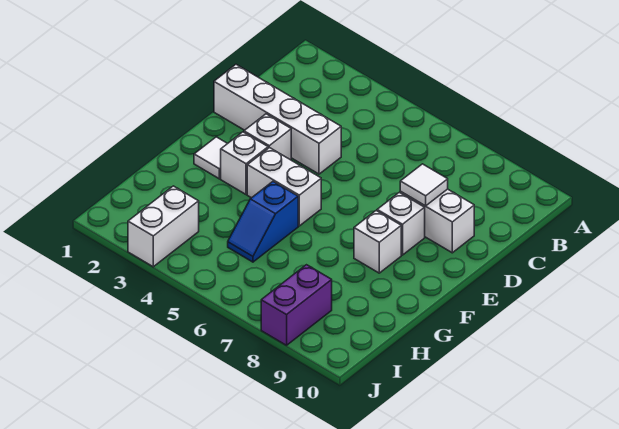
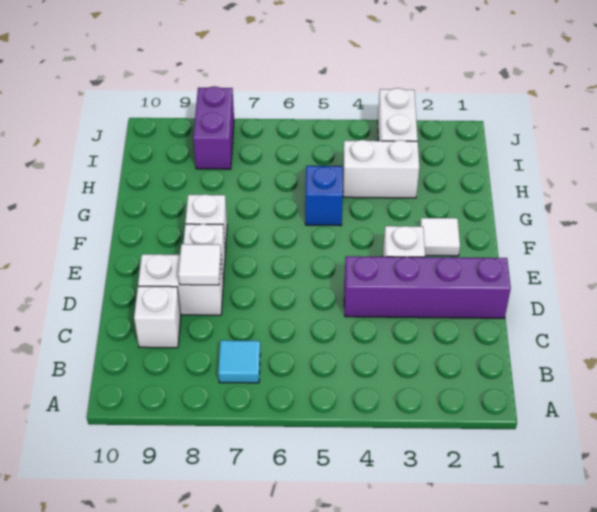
none -> cyan tile B7 level 1
white brick D1:D4 level 1 -> purple brick D1:D4 level 1
white brick F3 level 1 -> white brick C9 level 1
white brick F4:F5 level 1 -> white brick H3:H4 level 1

